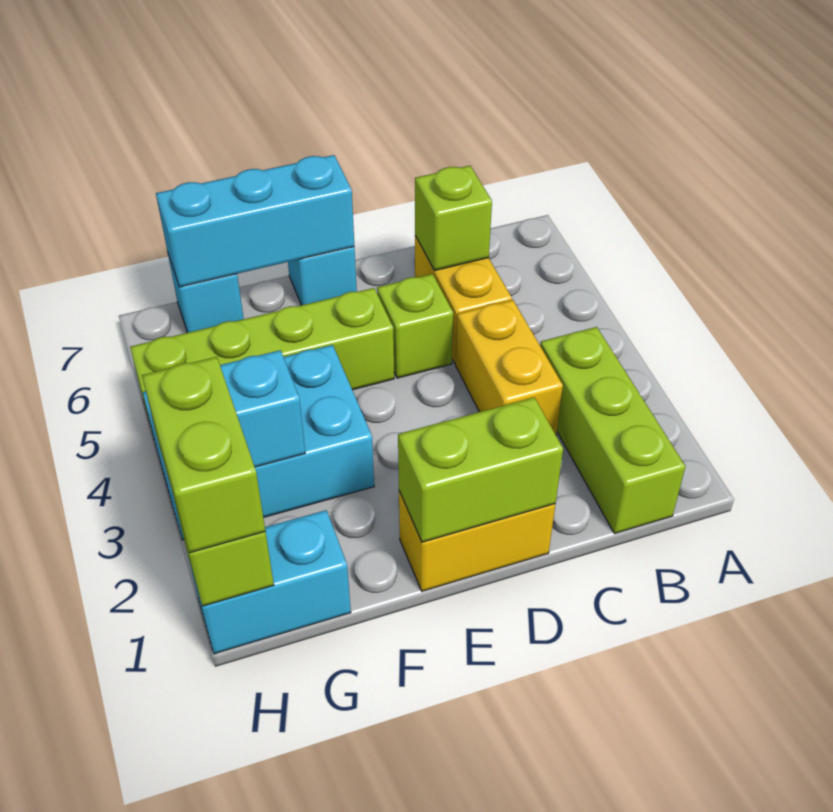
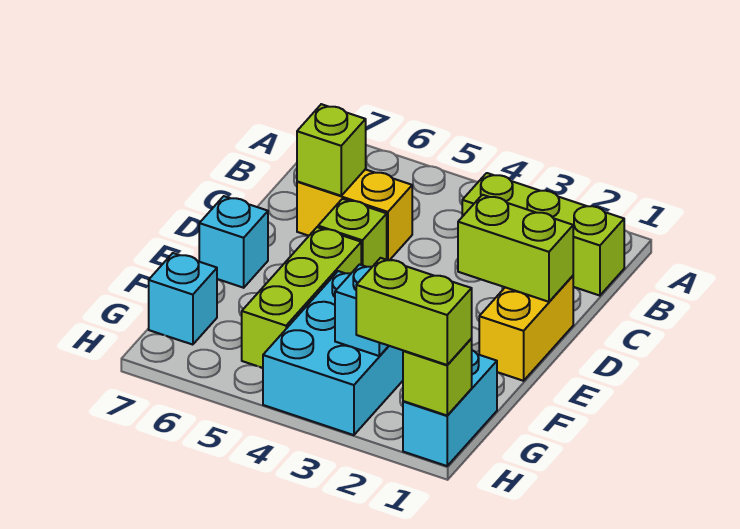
yellow brick C3:C4 level 1 -> none
lime brick D1:E1 level 2 -> lime brick D1:D2 level 2
lime brick E5:H5 level 1 -> lime brick E5:G5 level 1
cyan brick E7:G7 level 2 -> none

